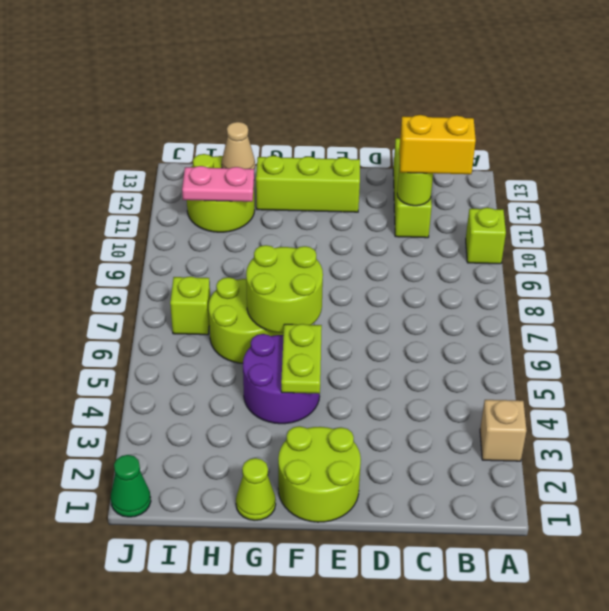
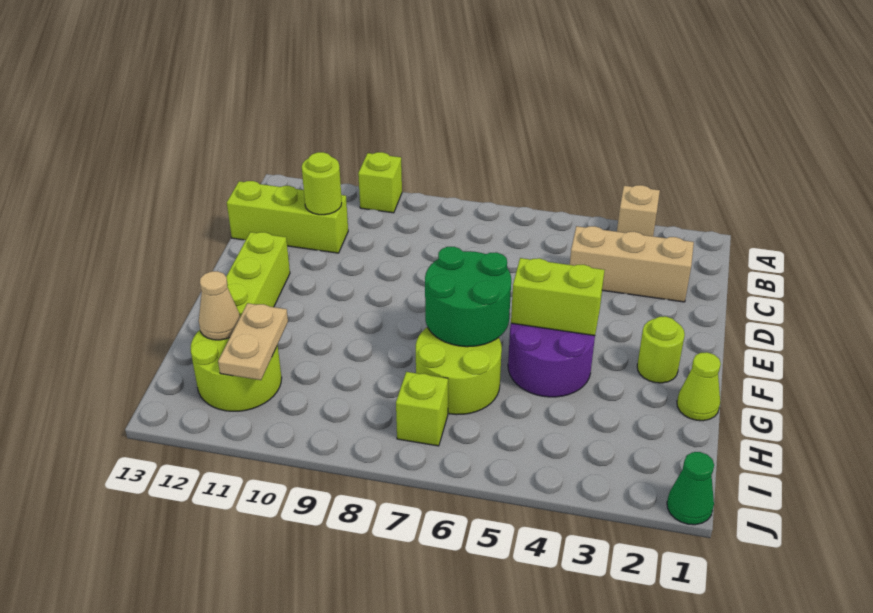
yellow brick B11:C11 level 3 -> none
none -> tan brick C2:C4 level 1
lime round brick E1:F2 level 1 -> lime round brick F2 level 1
lime plate F4:F5 level 2 -> lime brick F4:F5 level 2
lime round brick F6:G7 level 2 -> green round brick F6:G7 level 2
pink plate H11:I11 level 2 -> tan plate H11:I11 level 2

